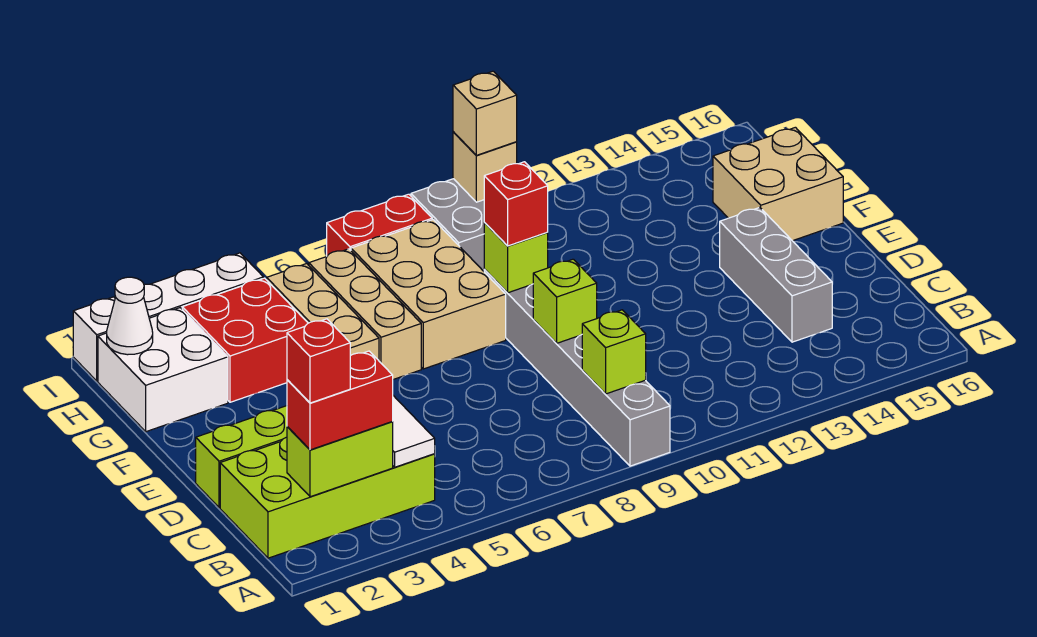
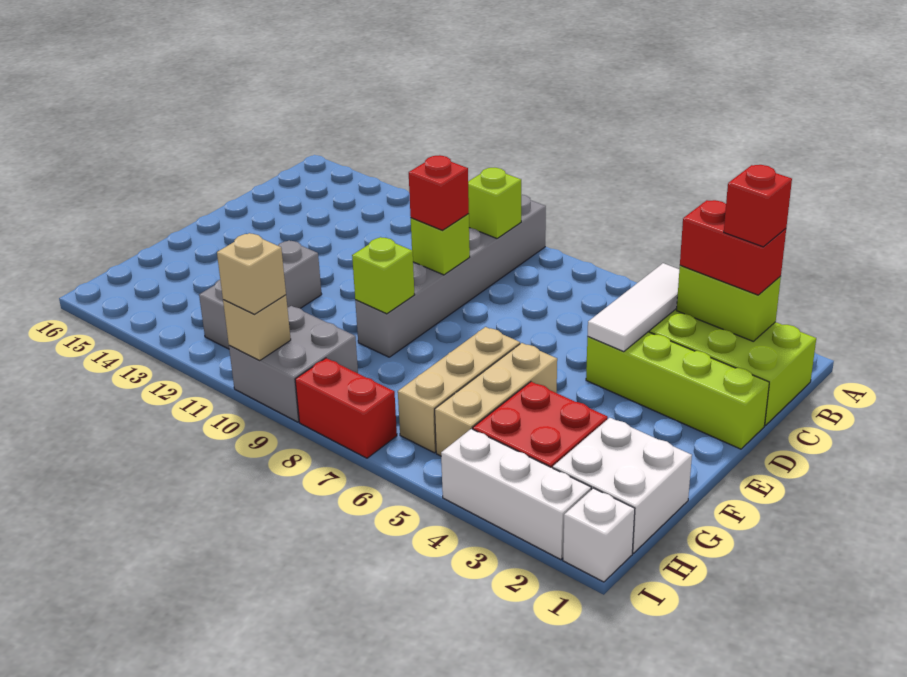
grey brick C14:E14 level 1 -> grey brick F12:H12 level 1
tan brick F7:H8 level 1 -> none
red brick F9 level 3 -> red brick D9 level 3
tan brick F15:G16 level 1 -> none
white cone H1 level 2 -> none

